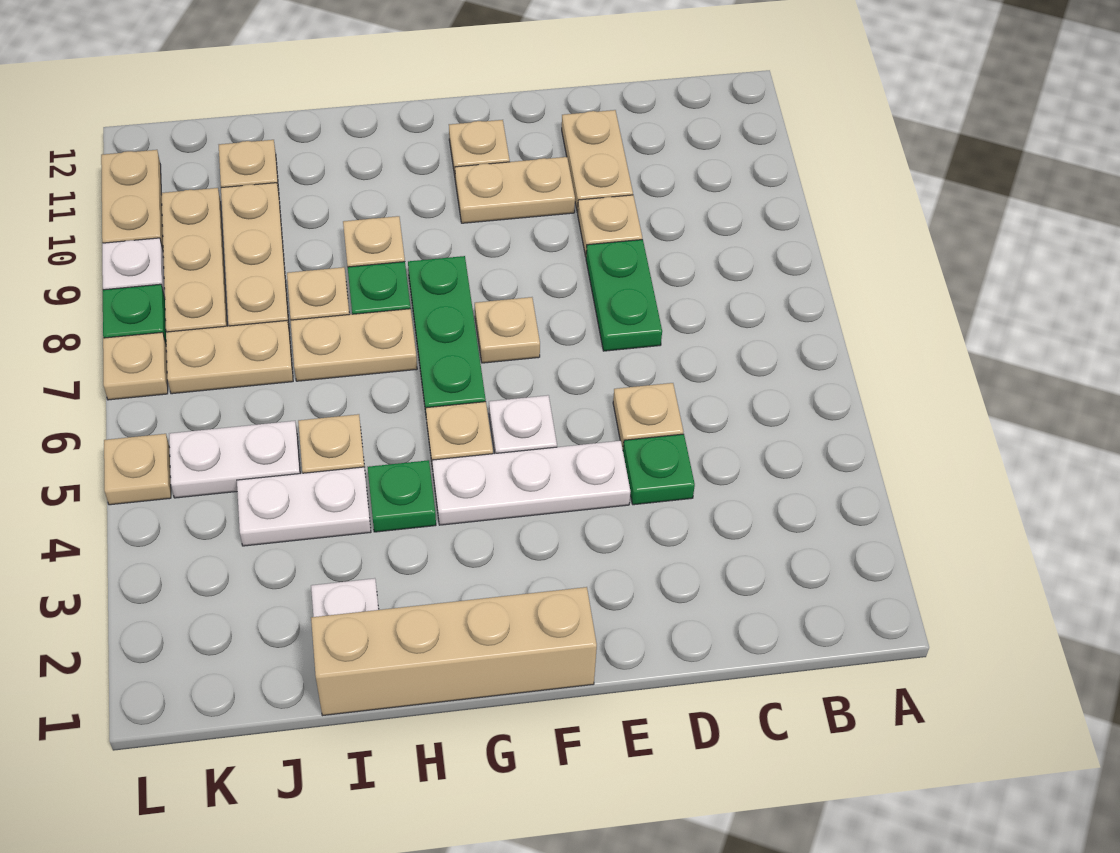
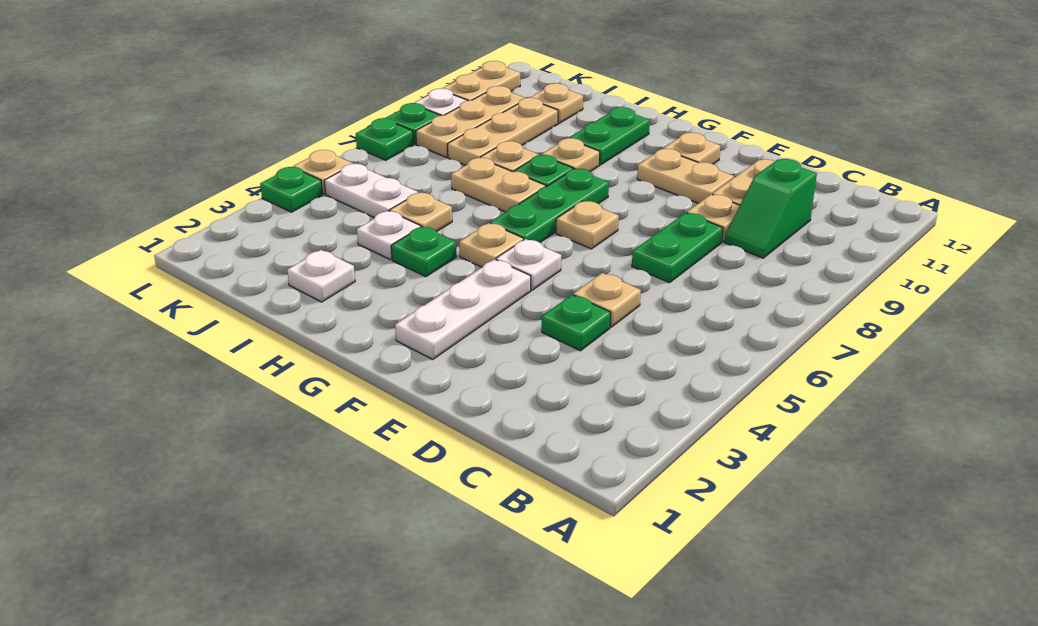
none -> green slope C9:C10 level 1 top 10
white plate E4:G4 level 1 -> white plate F2:F4 level 1
tan brick F1:I1 level 1 -> none
none -> green plate H10:H11 level 1
white plate I4:J4 level 1 -> white plate I4 level 1
tan plate J7:K7 level 1 -> none
none -> green plate L4 level 1
tan plate L7 level 1 -> green plate L7 level 1

